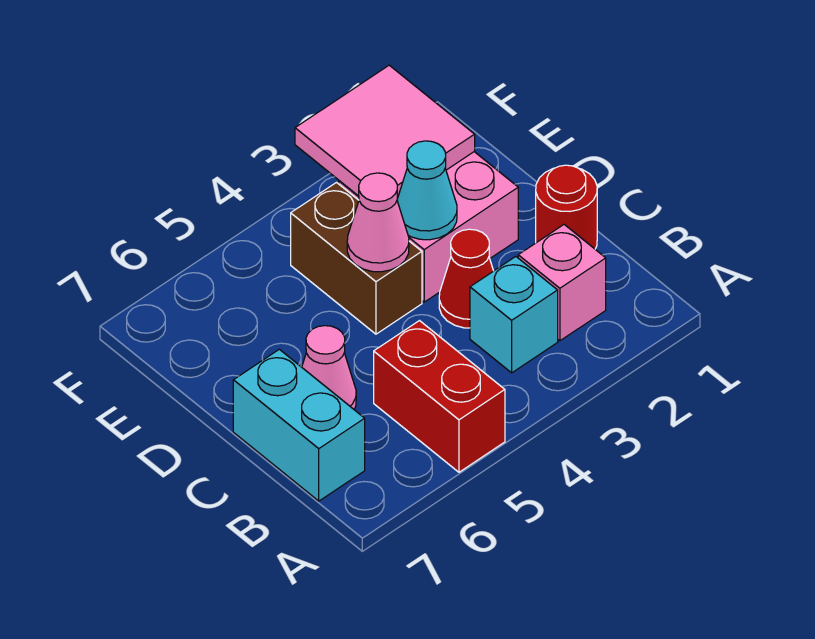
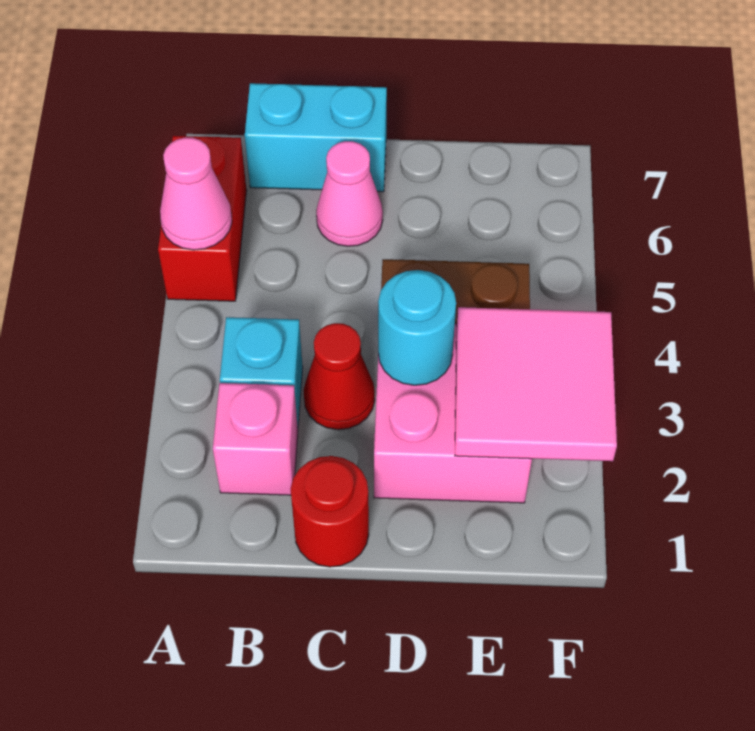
red brick A5:B5 level 1 -> red brick A5:A6 level 1
cyan cone D3 level 2 -> cyan round brick D3 level 2
pink cone D4 level 2 -> pink cone A5 level 2

